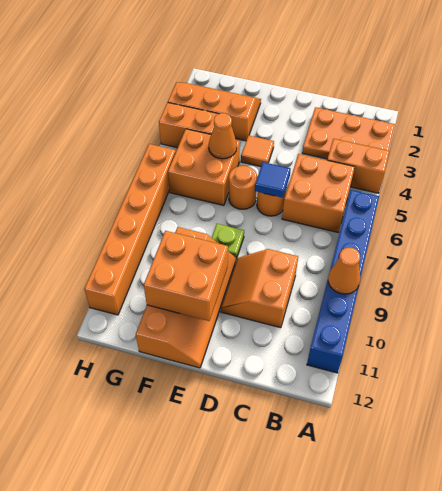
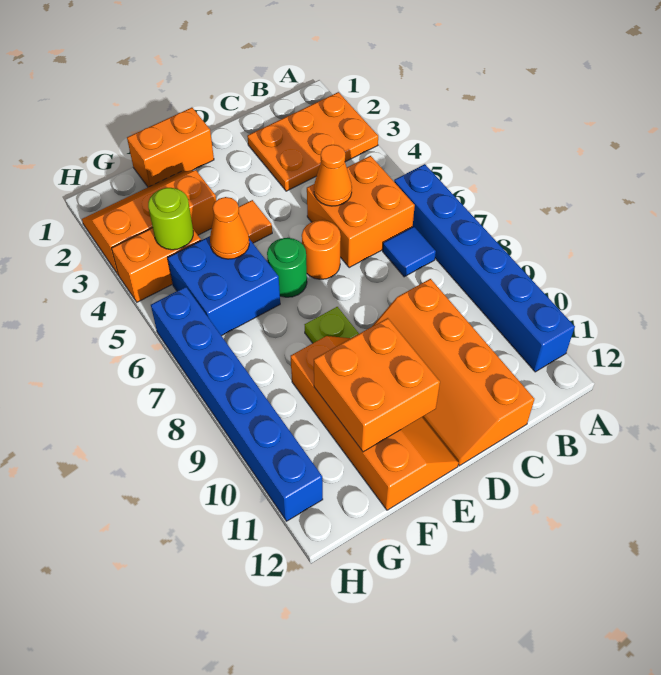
orange brick A4:B4 level 1 -> orange brick E1:F1 level 1
orange cone A9 level 2 -> orange cone C5 level 2
orange slope C9:D10 level 1 top C -> orange slope C9:D12 level 1 top C
blue tile D6 level 2 -> blue tile B7 level 1
orange round brick E6 level 1 -> green round brick E6 level 1
orange brick F5:G6 level 1 -> blue brick F5:G6 level 1
none -> lime round brick G4 level 2
orange brick H6:H11 level 1 -> blue brick H6:H11 level 1

